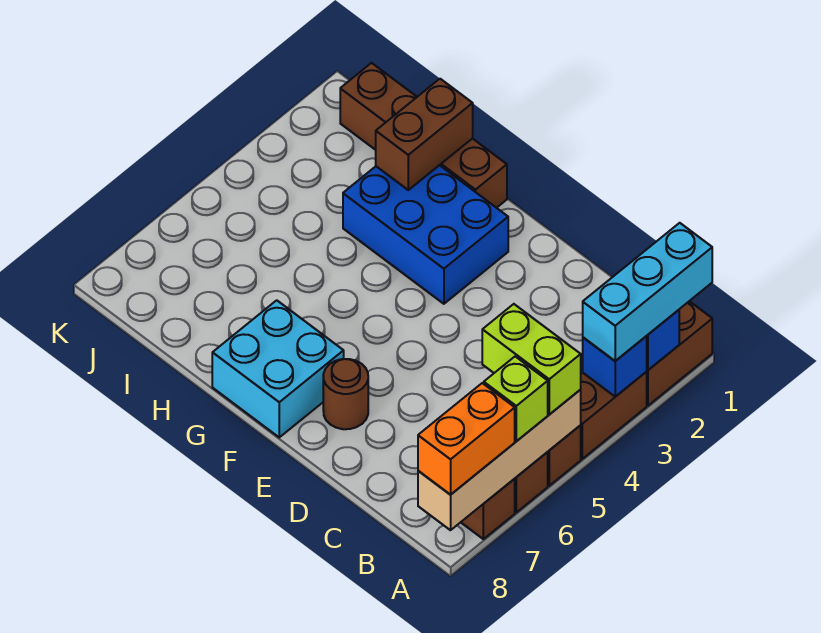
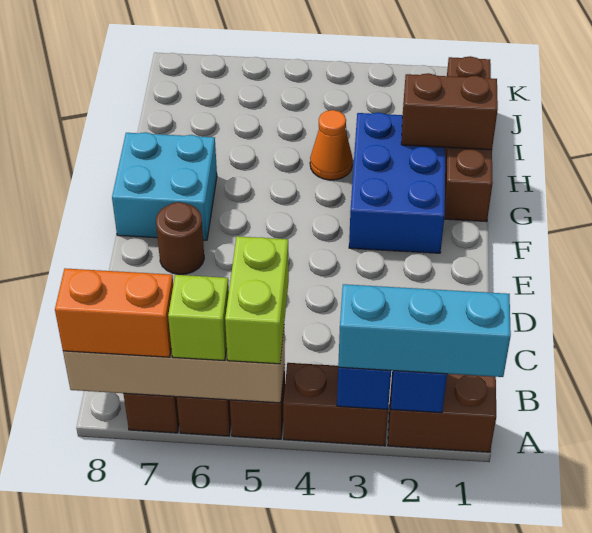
none -> orange cone H4 level 1

